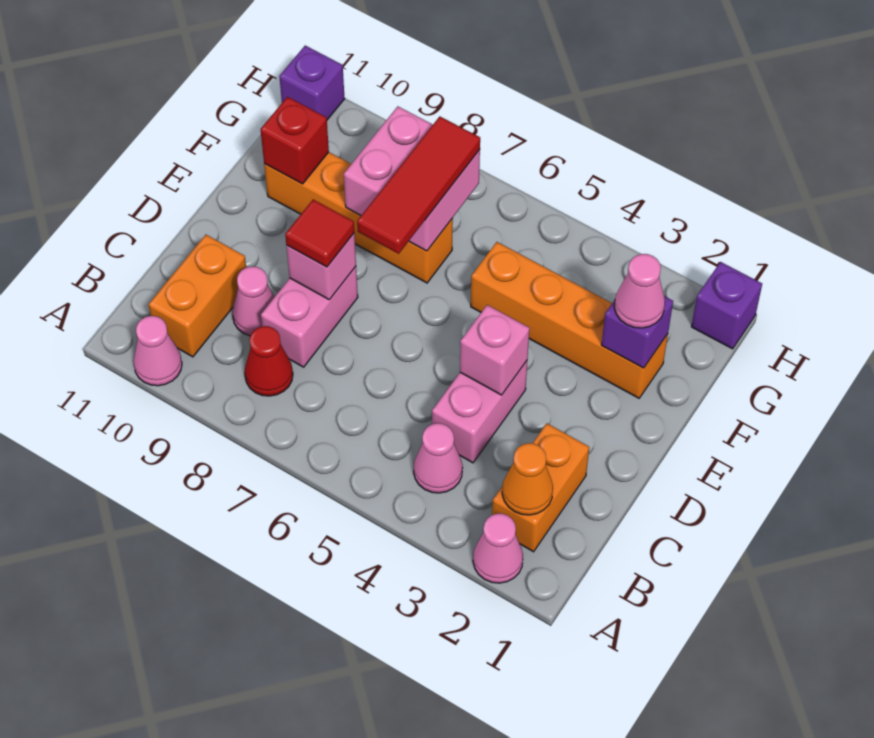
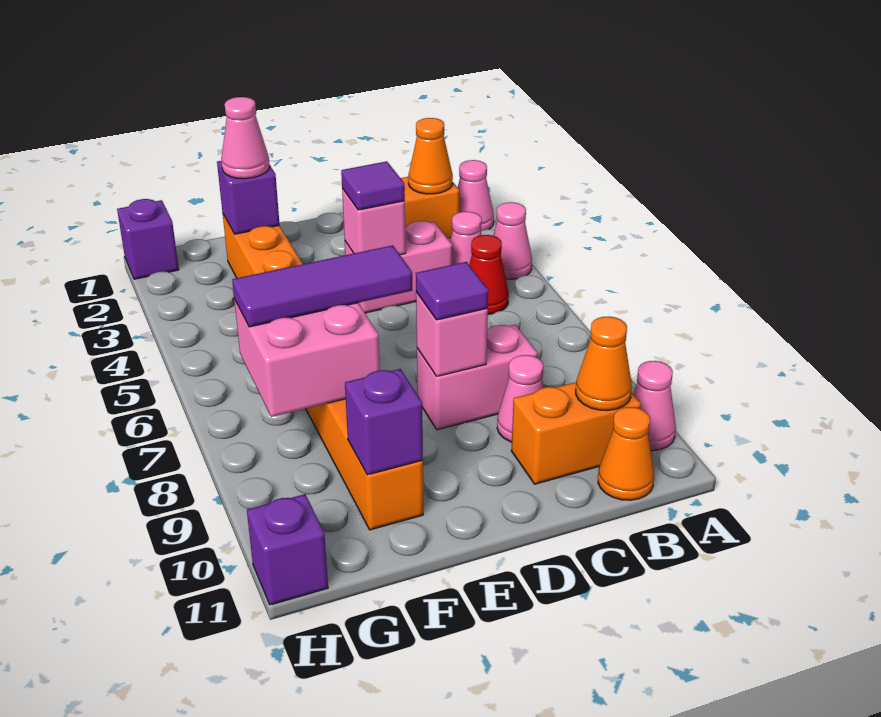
none -> pink cone A4 level 1
red cone B8 level 1 -> red cone B5 level 1
none -> orange cone B10 level 2
none -> orange cone B11 level 1
none -> purple tile D4 level 3
red tile D8 level 3 -> purple tile D8 level 3
red tile E7:G7 level 3 -> purple tile E7:G7 level 3
red brick F10 level 2 -> purple brick F10 level 2

